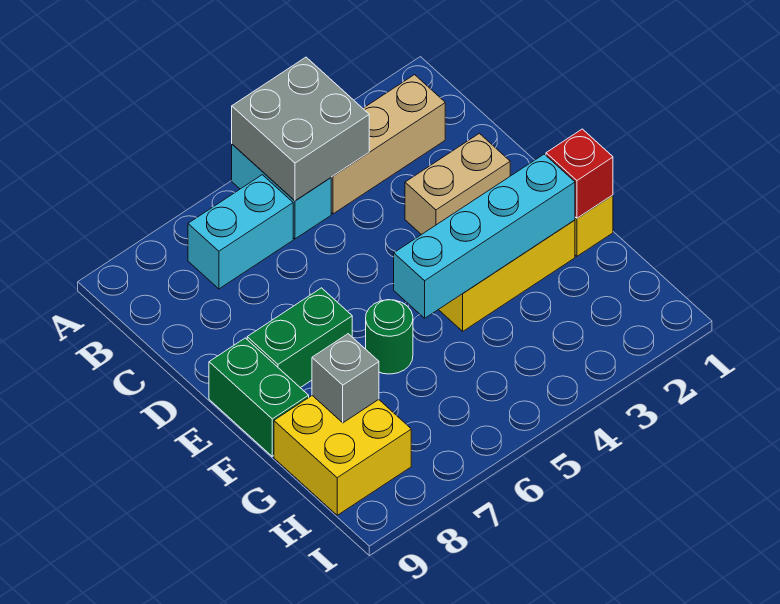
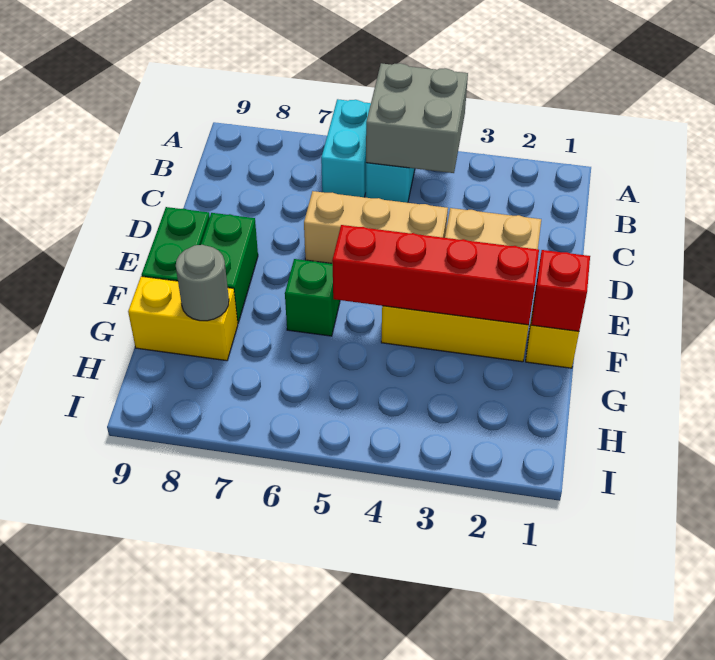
tan brick B2:B4 level 1 -> tan brick D4:D6 level 1
cyan brick B6:B7 level 1 -> cyan brick A6:B6 level 1
green brick E7:E8 level 1 -> green brick E8:F8 level 1
cyan brick F2:F5 level 2 -> red brick F2:F5 level 2
green round brick F6 level 1 -> green brick F6 level 1
yellow brick G8:H9 level 1 -> yellow brick G8:G9 level 1
grey brick G8 level 2 -> grey round brick G8 level 2

